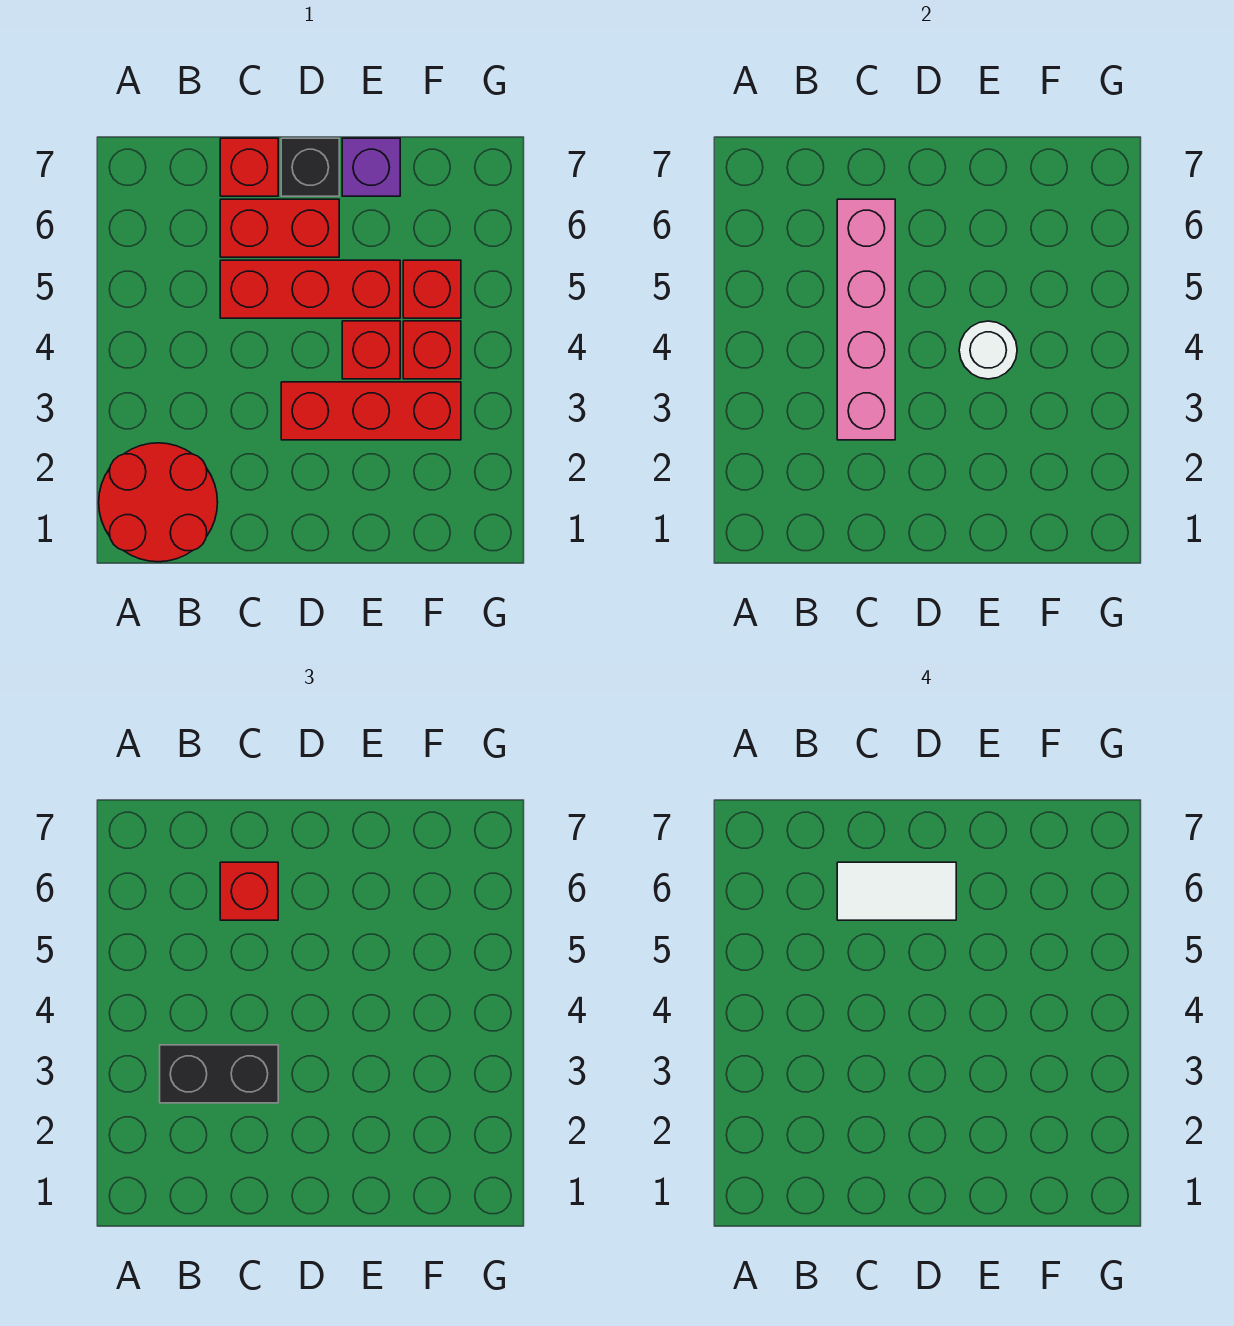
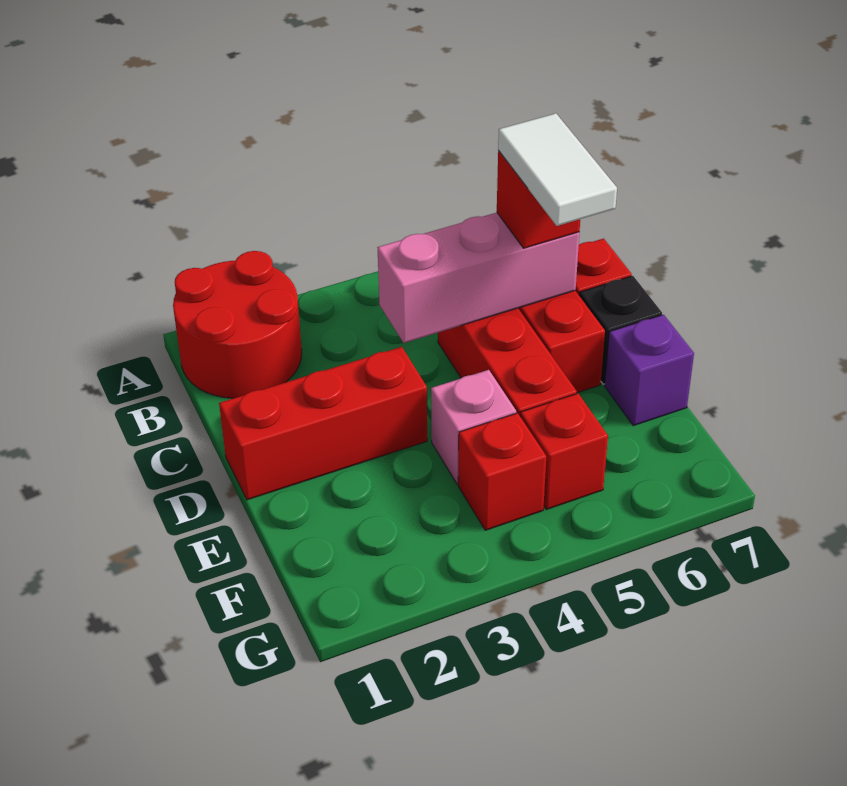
black brick B3:C3 level 3 -> none
pink brick C3:C6 level 2 -> pink brick C4:C6 level 2
red brick D3:F3 level 1 -> red brick D1:D3 level 1
red brick E4 level 1 -> pink brick E4 level 1
white round brick E4 level 2 -> none

